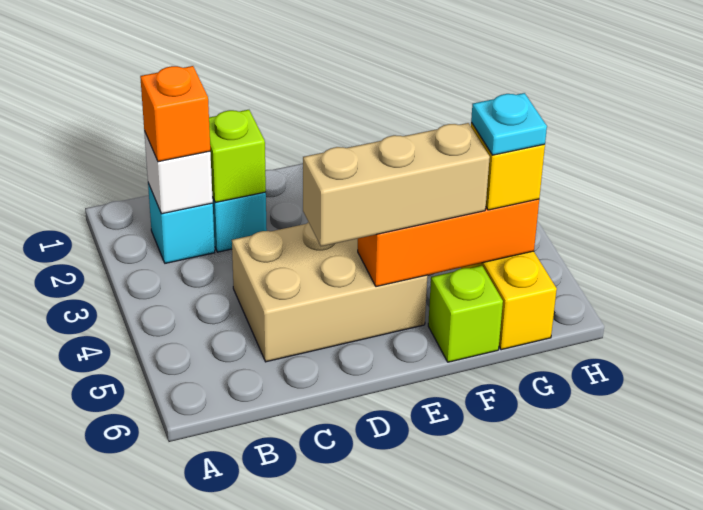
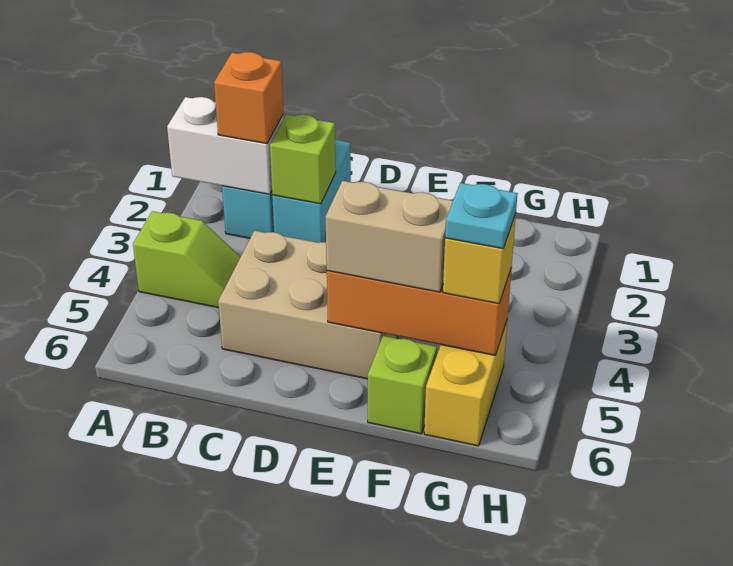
none -> lime slope A4:B4 level 1 top A
white brick B2 level 2 -> white brick A2:B2 level 2
tan brick D5:F5 level 3 -> tan brick E5:F5 level 3

